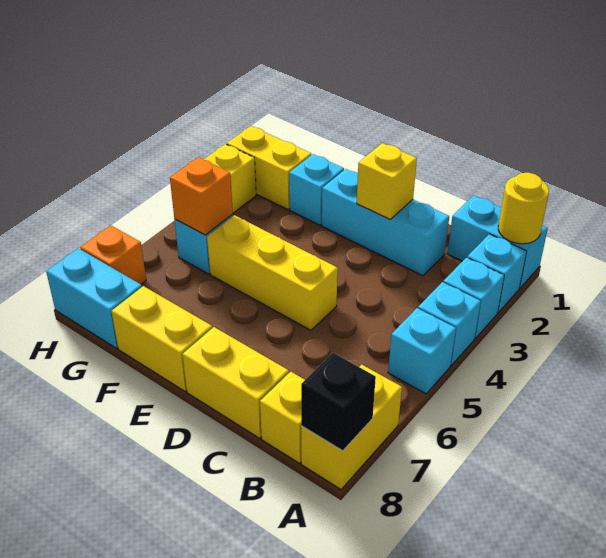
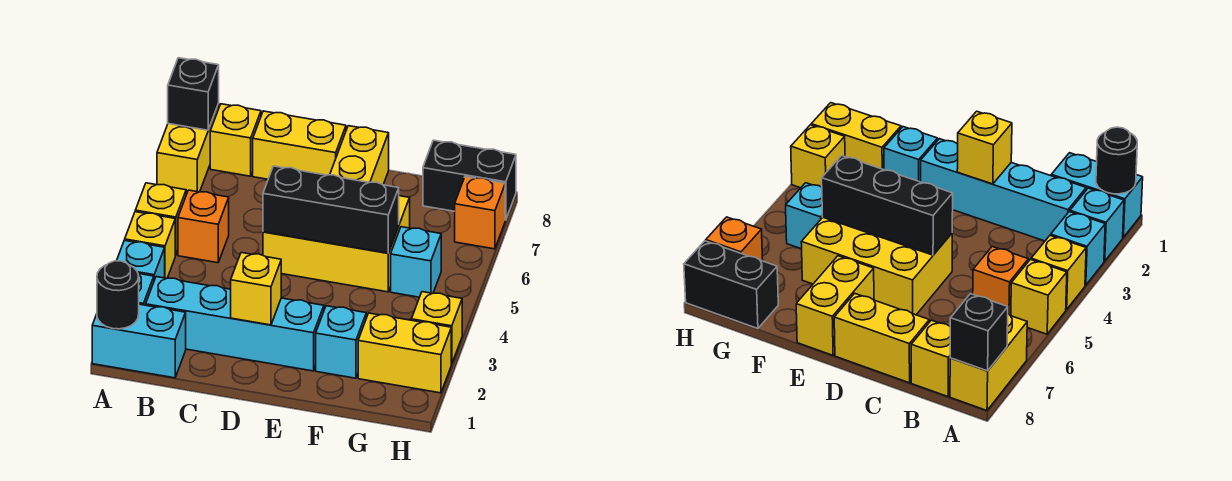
yellow round brick A1 level 2 -> black round brick A1 level 2
cyan brick A4 level 1 -> yellow brick A4 level 1
cyan brick A5 level 1 -> yellow brick A5 level 1
cyan brick C2:E2 level 1 -> cyan brick B2:E2 level 1
yellow brick D5:F5 level 1 -> yellow brick D5:F6 level 1
none -> black brick D5:F5 level 2
yellow brick E8:F8 level 1 -> yellow brick E7:E8 level 1
orange brick G5 level 2 -> orange brick B5 level 1
cyan brick G8:H8 level 1 -> black brick G8:H8 level 1

